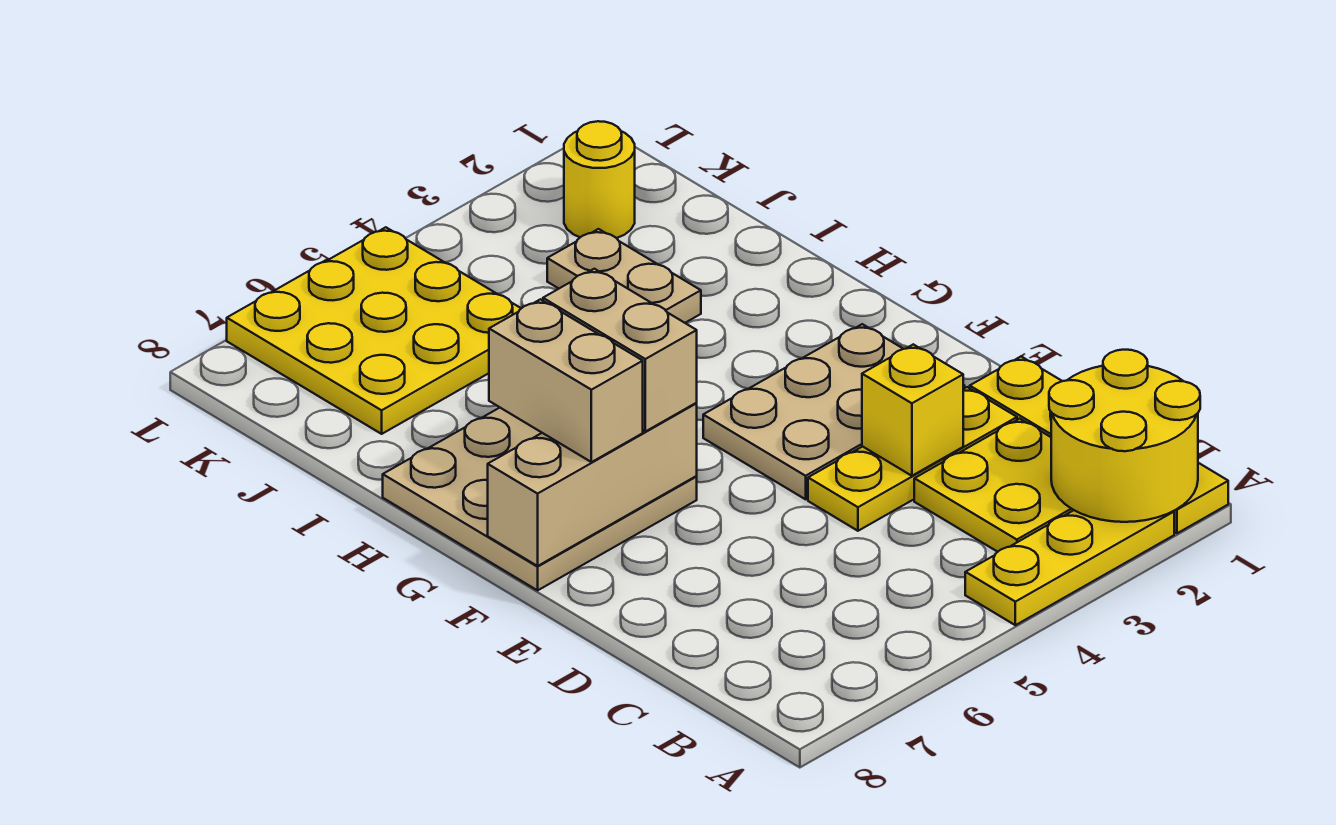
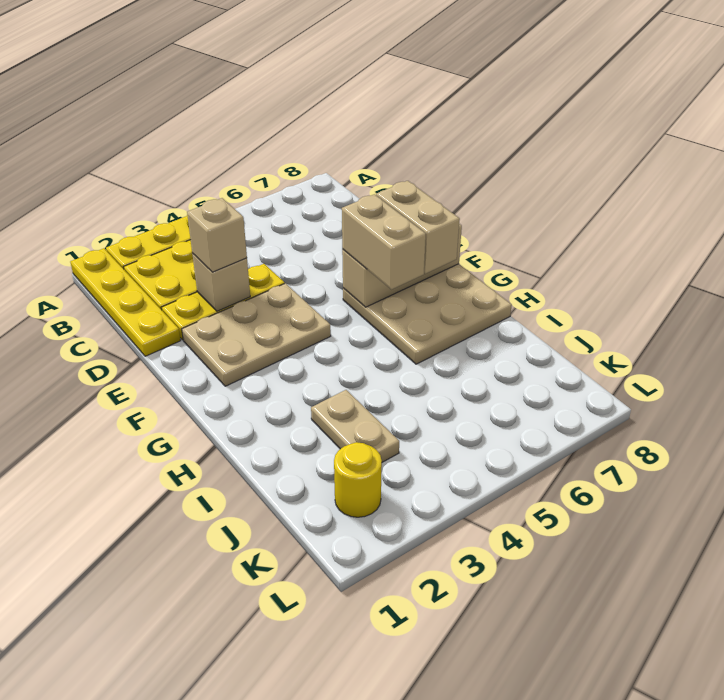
yellow round brick A1:B2 level 2 -> none
yellow brick D3 level 2 -> tan brick D3 level 2
none -> tan brick D3 level 3
yellow plate J5:L7 level 1 -> none

